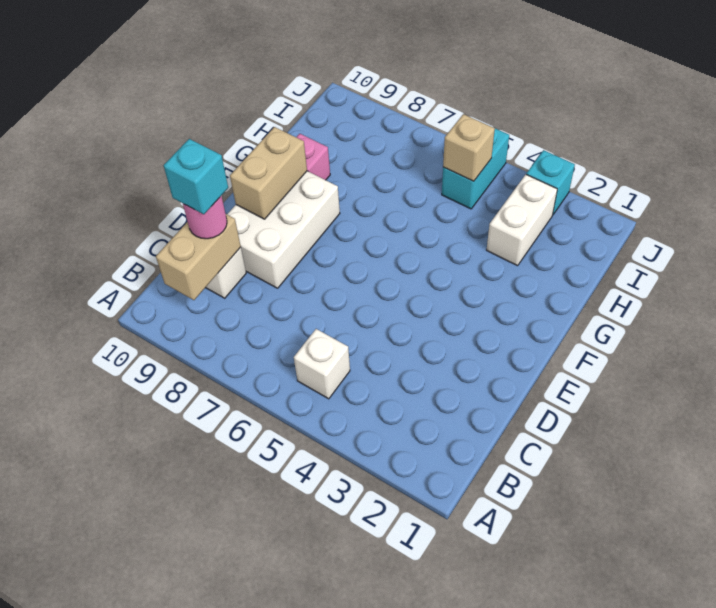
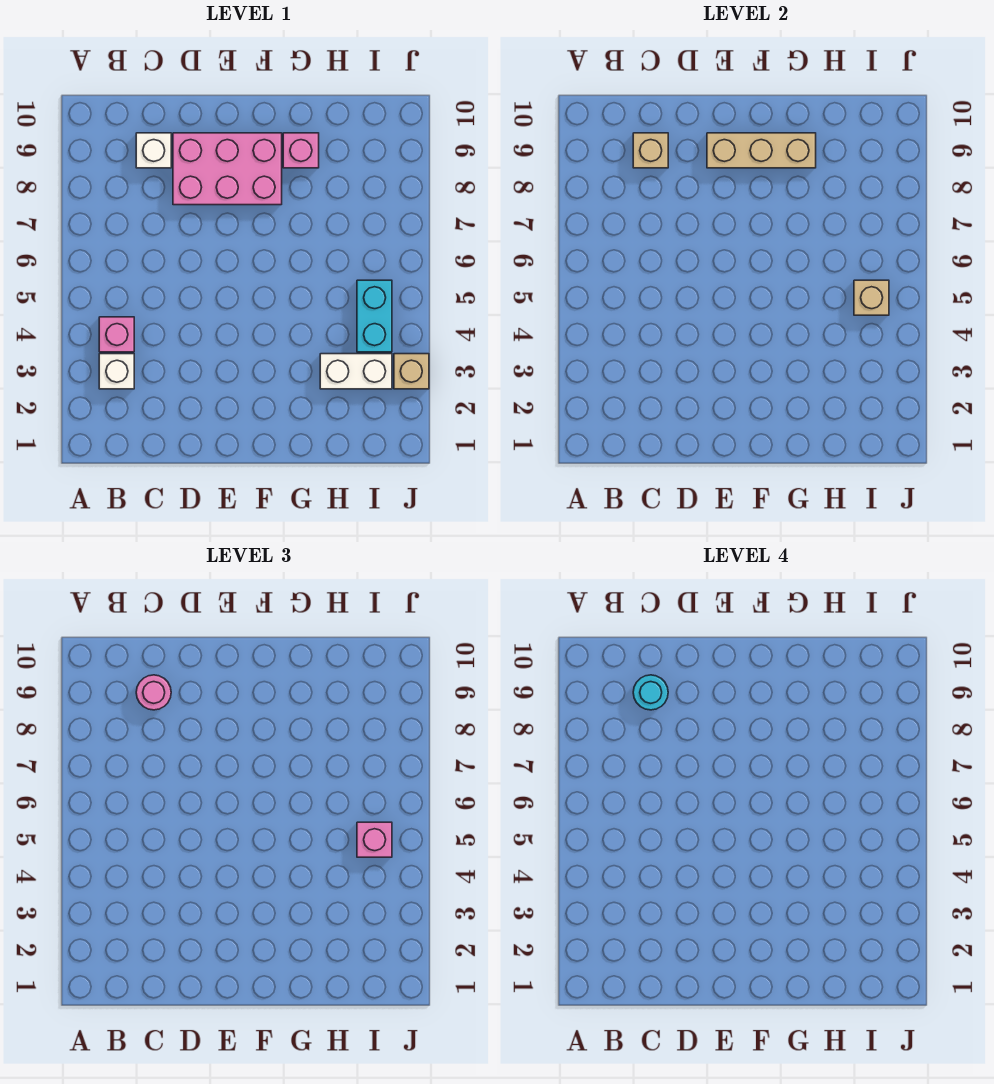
none -> pink brick B4 level 1
white brick B5 level 1 -> white brick B3 level 1
tan brick B9:C9 level 2 -> tan brick C9 level 2
cyan brick C9 level 4 -> cyan round brick C9 level 4
white brick D8:F9 level 1 -> pink brick D8:F9 level 1
tan brick E9:F9 level 2 -> tan brick E9:G9 level 2
cyan brick I5:J5 level 1 -> cyan brick I4:I5 level 1
none -> pink brick I5 level 3
cyan brick J3 level 1 -> tan brick J3 level 1

